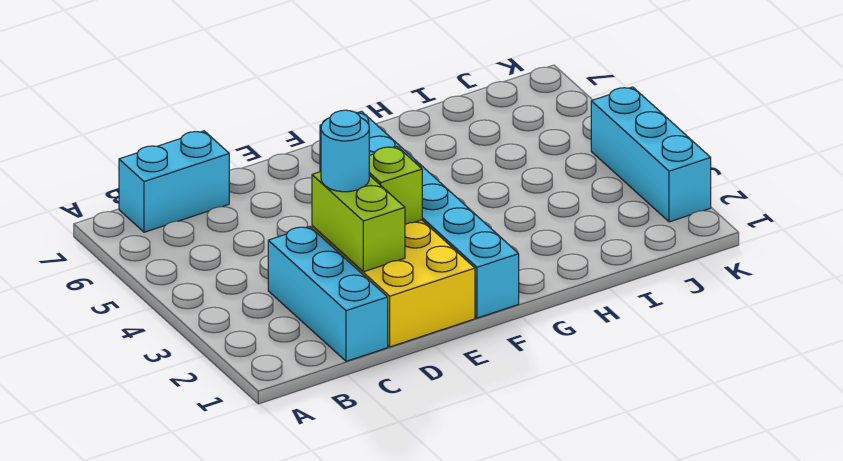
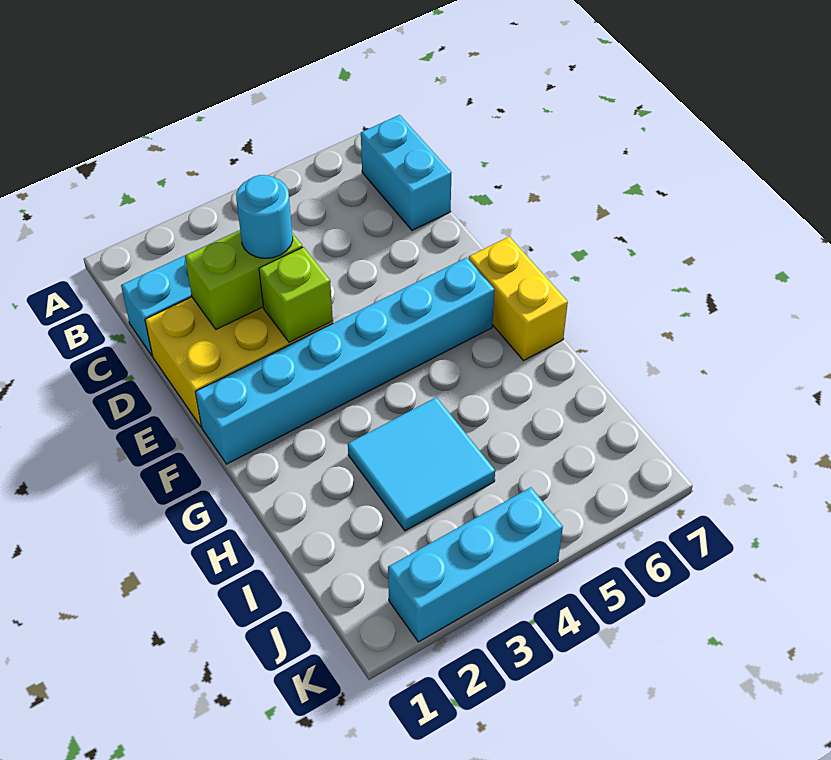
none -> yellow brick F7:G7 level 1
none -> cyan tile H3:I4 level 1

